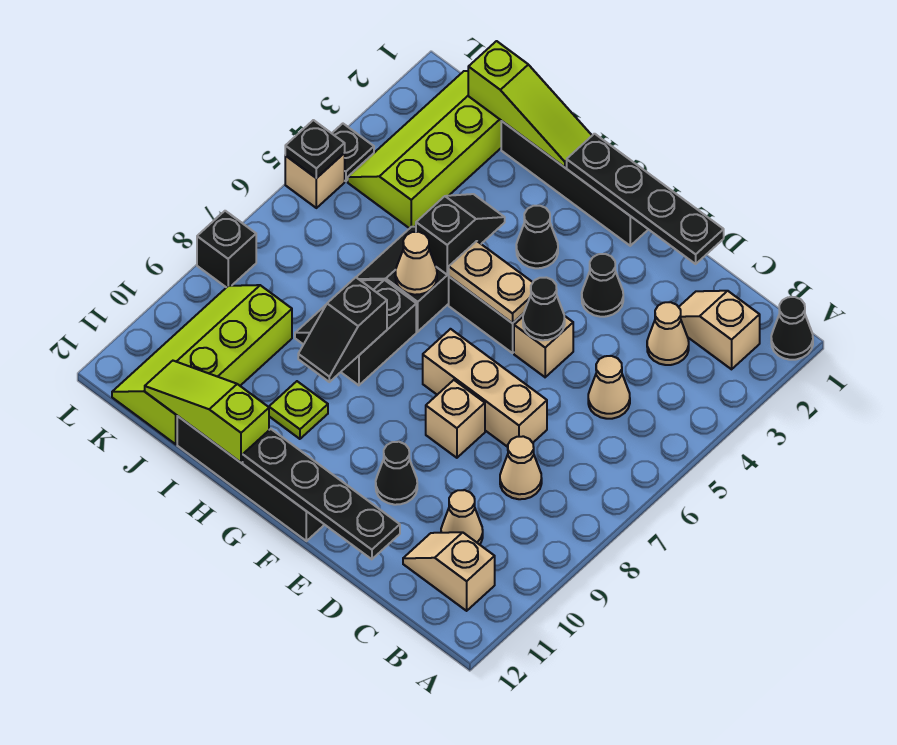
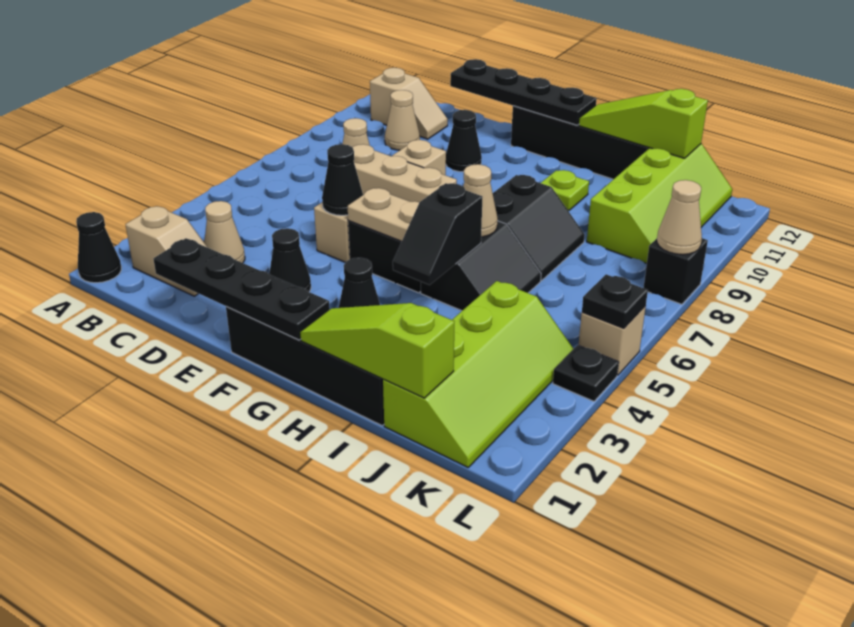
tan cone C5 level 1 -> tan cone L8 level 2
black slope H8:H9 level 2 top 8 -> none
lime slope H12:J12 level 2 top H -> lime slope H12:J12 level 2 top J

